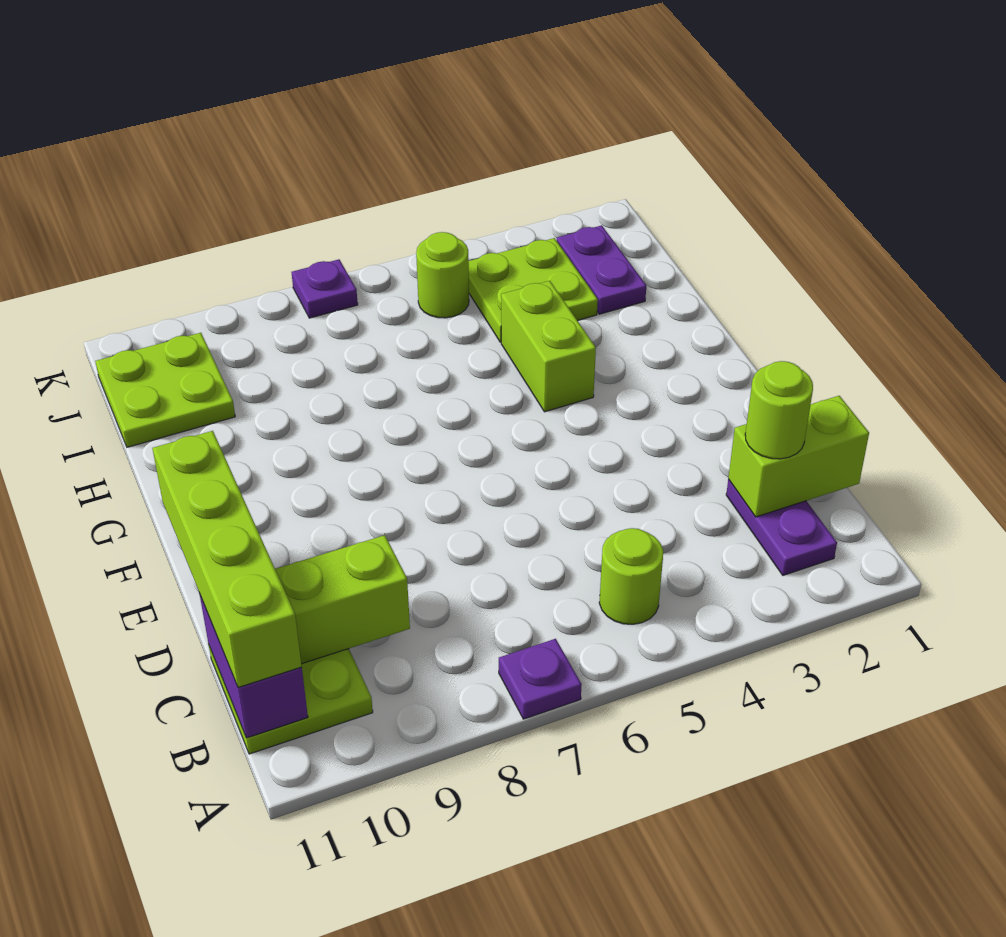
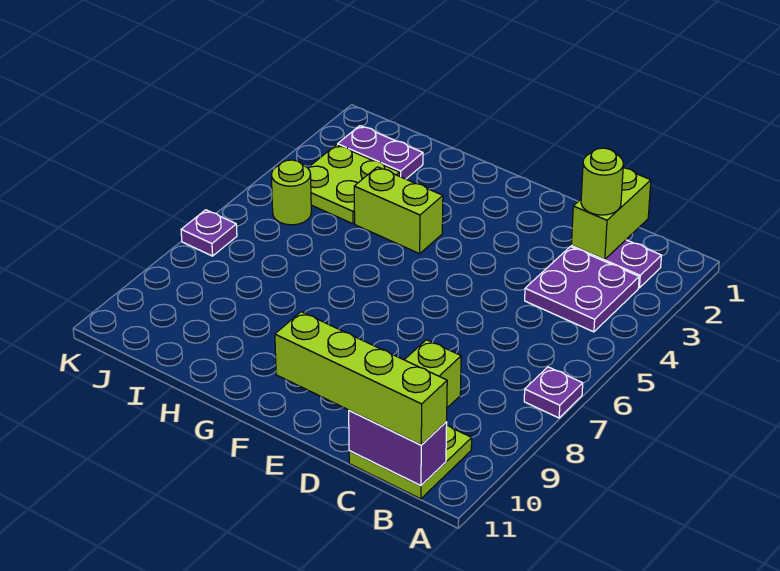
none -> purple plate B3:C4 level 1
lime round brick B5 level 1 -> none
lime plate I10:J11 level 1 -> none

